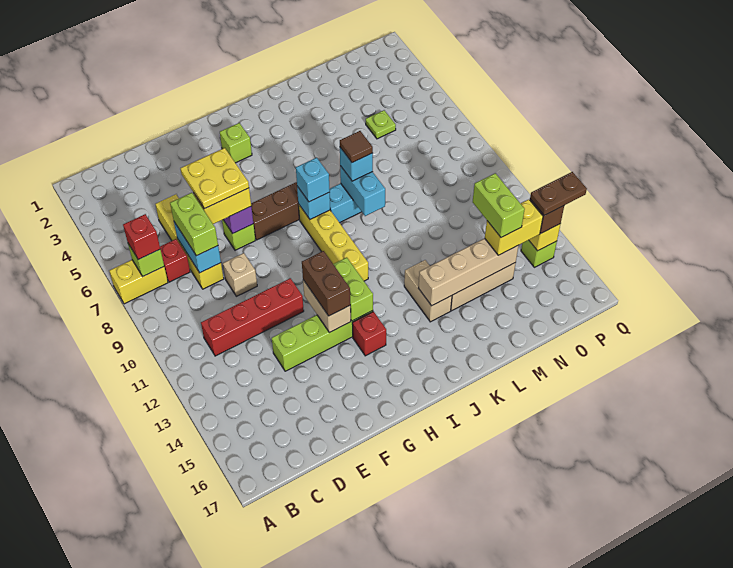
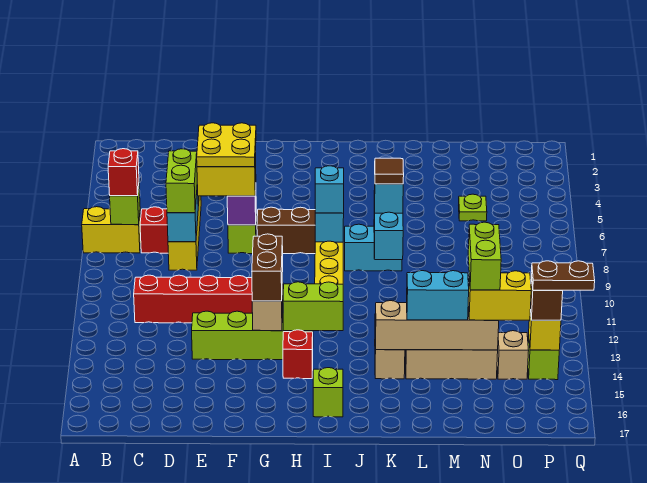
tan brick E9 level 1 -> tan brick O14 level 1
lime brick H3 level 1 -> lime brick I16 level 1
lime brick H12:H13 level 2 -> lime brick H13:I13 level 2
none -> cyan brick L14:M14 level 3

